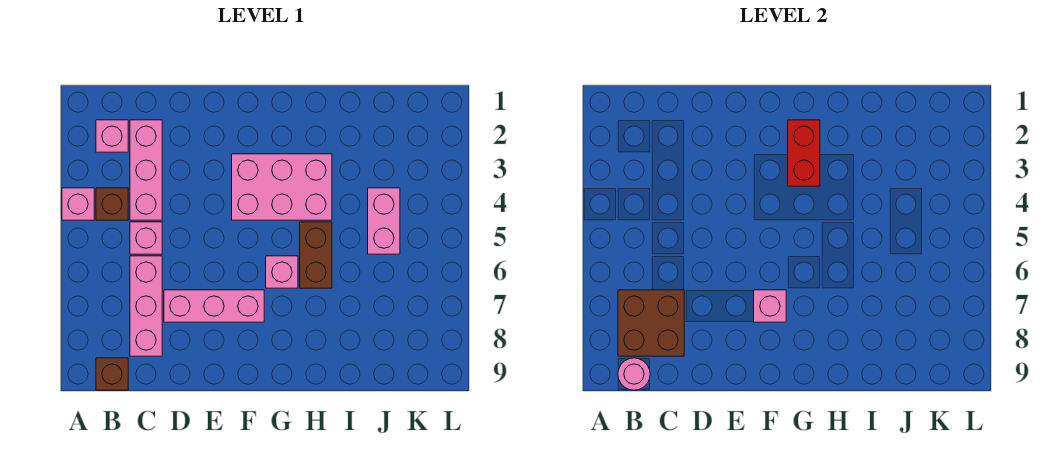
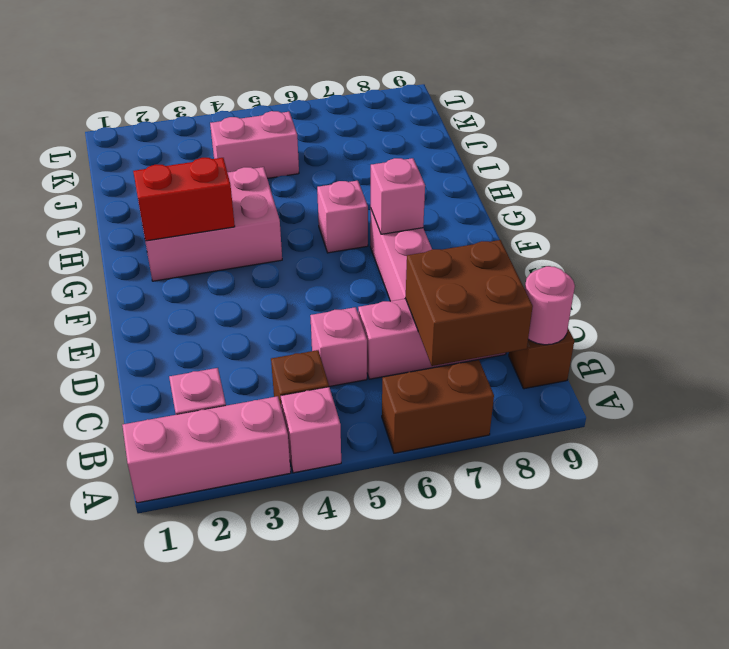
pink brick C2:C4 level 1 -> pink brick A1:A3 level 1
pink brick F3:H4 level 1 -> pink brick G2:H4 level 1
brown brick H5:H6 level 1 -> brown brick A6:A7 level 1

